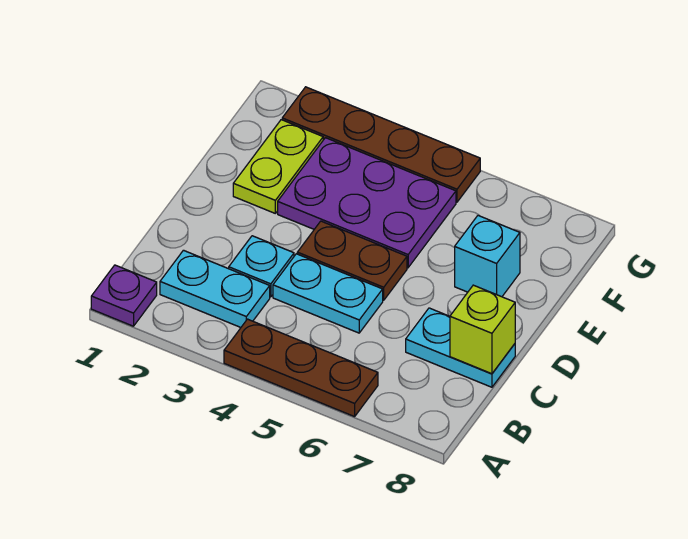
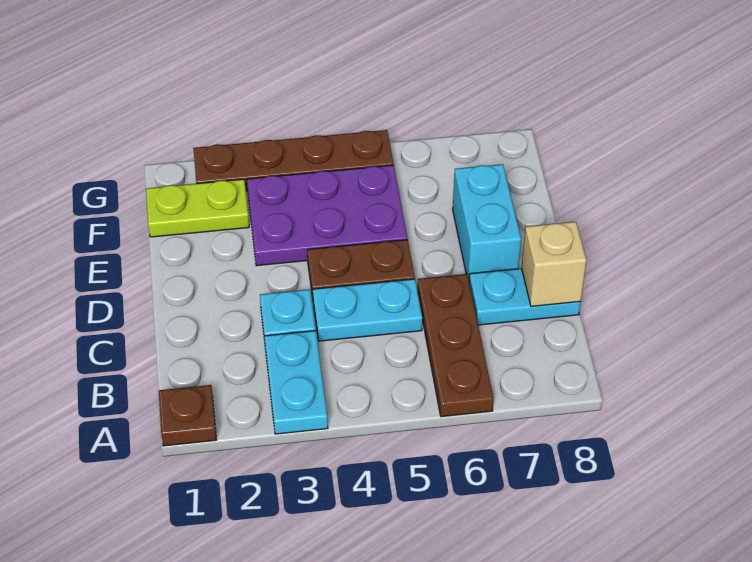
purple plate A1 level 1 -> brown plate A1 level 1
brown plate A4:A6 level 1 -> brown plate A6:C6 level 1
cyan plate B2:B3 level 1 -> cyan plate A3:B3 level 1
lime brick C8 level 2 -> tan brick C8 level 2
lime plate E2:F2 level 1 -> lime plate F1:F2 level 1
cyan brick E7 level 1 -> cyan brick D7:E7 level 1

